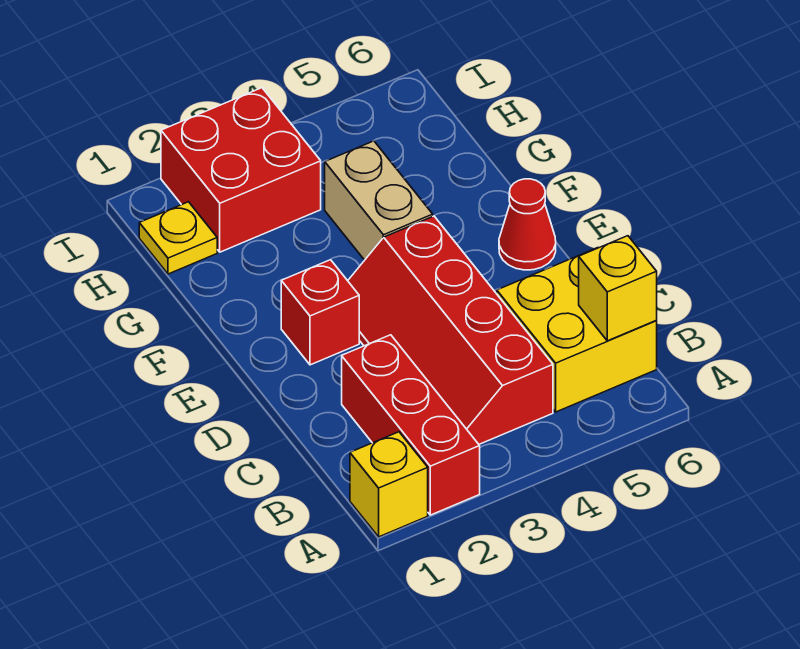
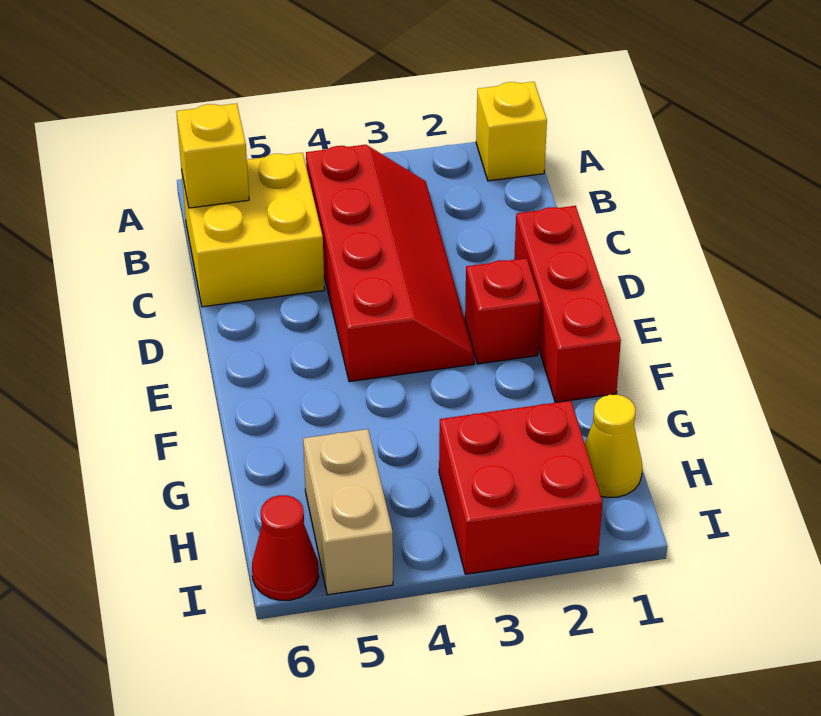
red brick A2:C2 level 1 -> red brick D1:F1 level 1
red cone E6 level 1 -> red cone I6 level 1
tan brick F4:G4 level 1 -> tan brick H5:I5 level 1
yellow plate H1 level 1 -> yellow cone H1 level 1

